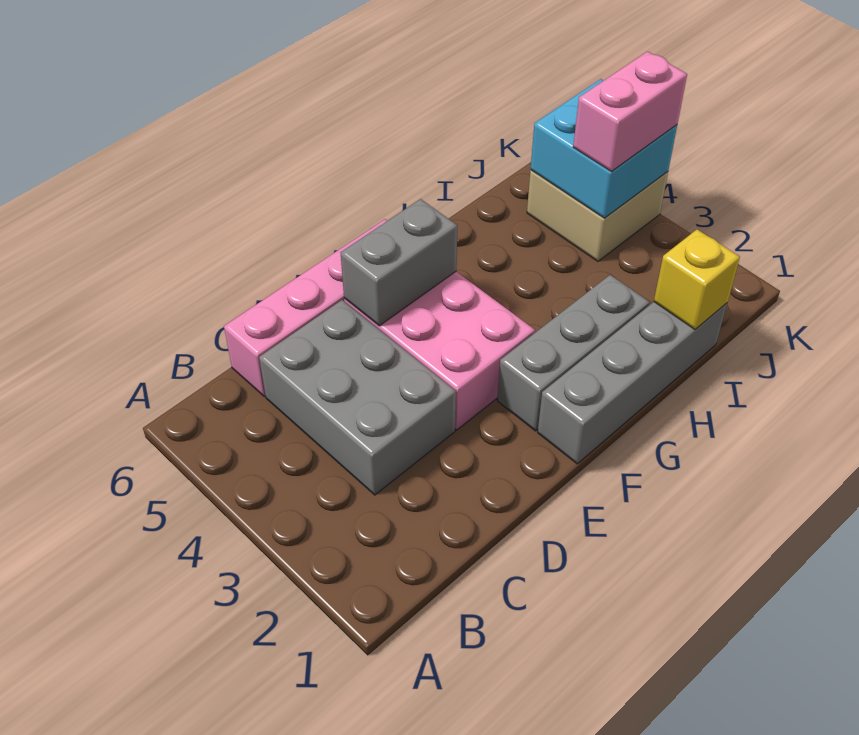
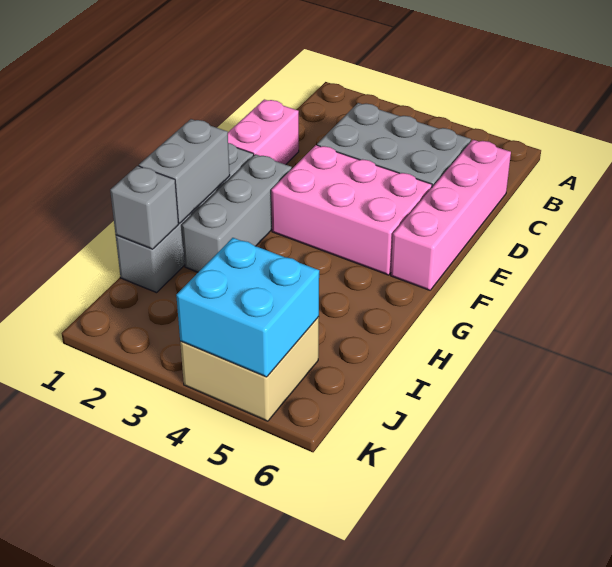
grey brick E5:F5 level 2 -> grey brick G1:H1 level 2
yellow brick I1 level 2 -> grey brick I1 level 2
pink brick J4:K4 level 3 -> pink brick D1:E1 level 1

